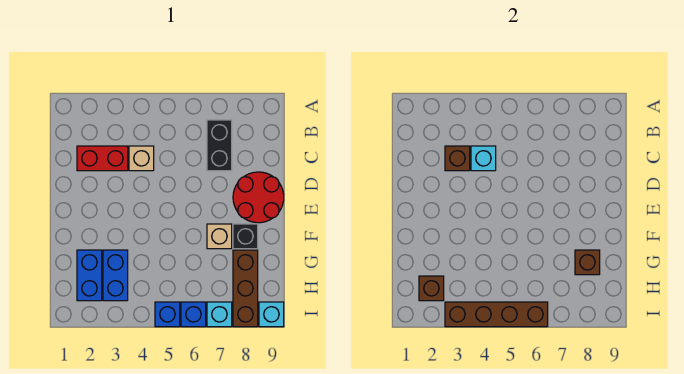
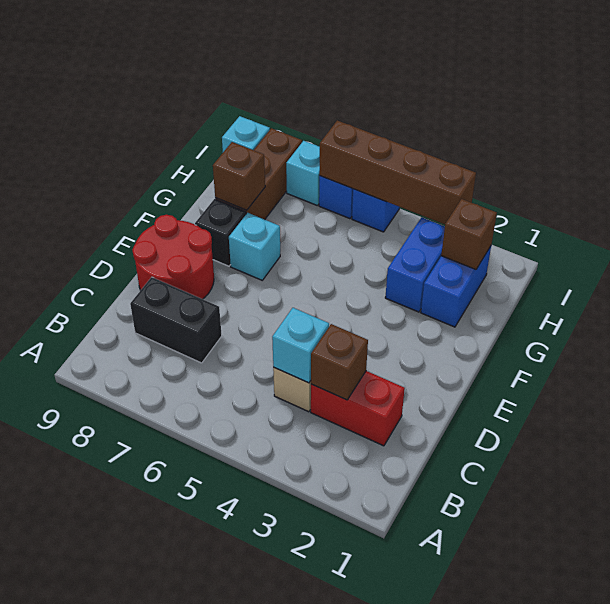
black brick B7:C7 level 1 -> black brick C7:C8 level 1
tan brick F7 level 1 -> cyan brick F7 level 1

